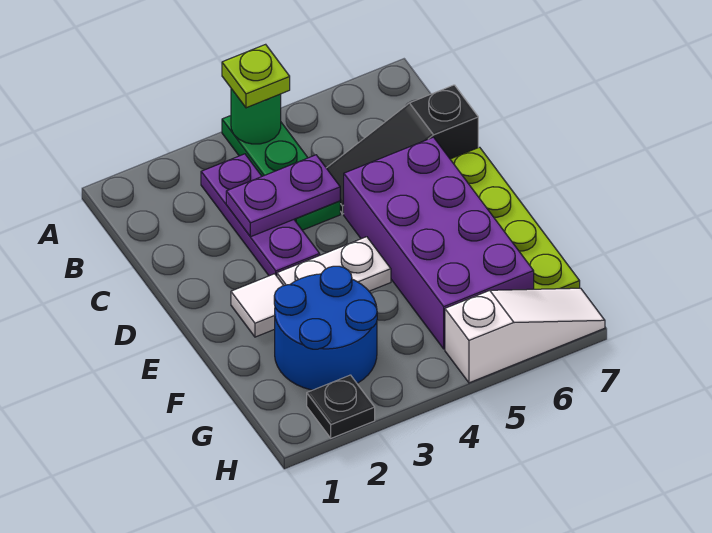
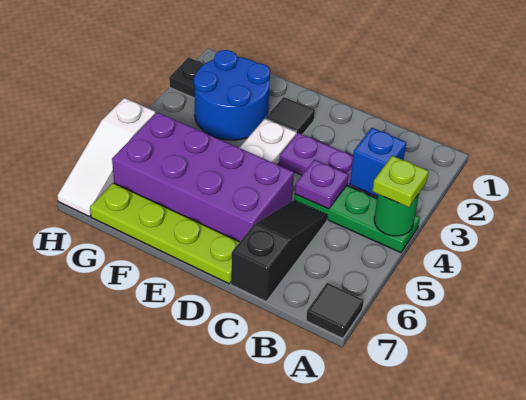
none -> black tile A7 level 1
none -> blue brick B3 level 2
purple plate C3:C4 level 2 -> purple plate C4 level 2
white tile E2 level 1 -> black tile E2 level 1

